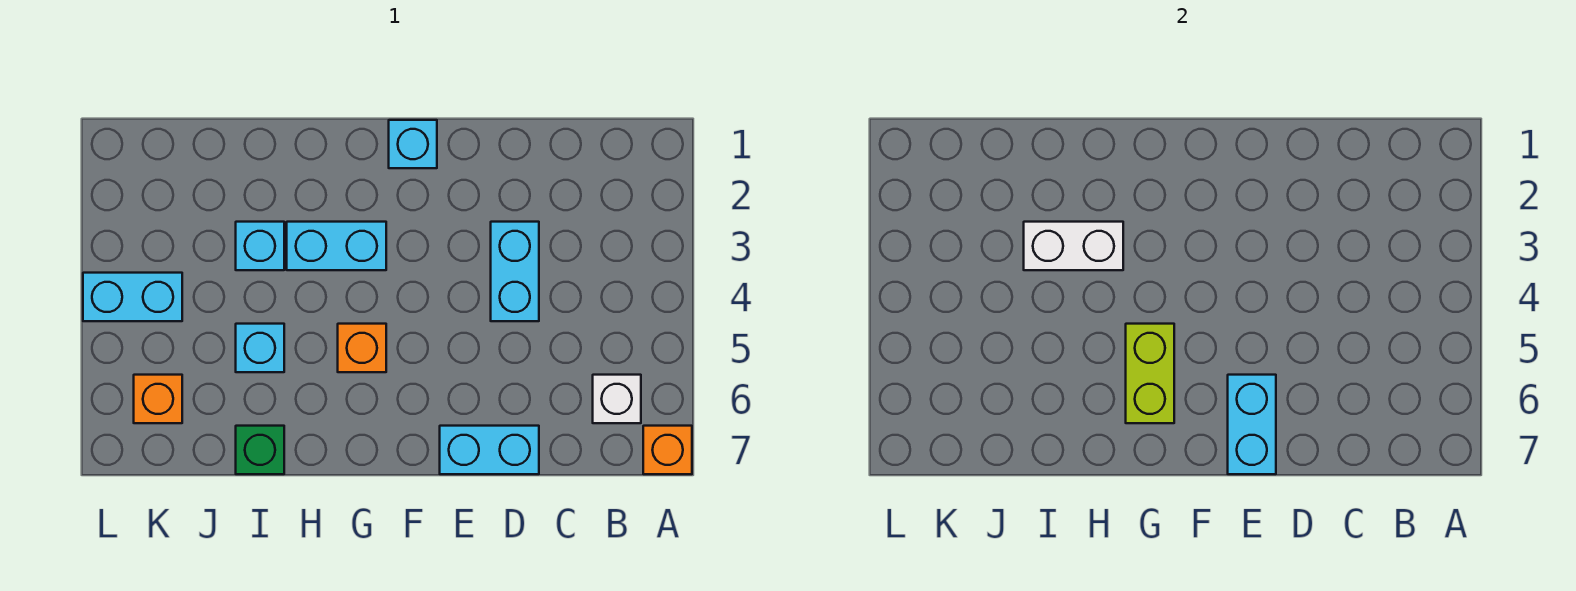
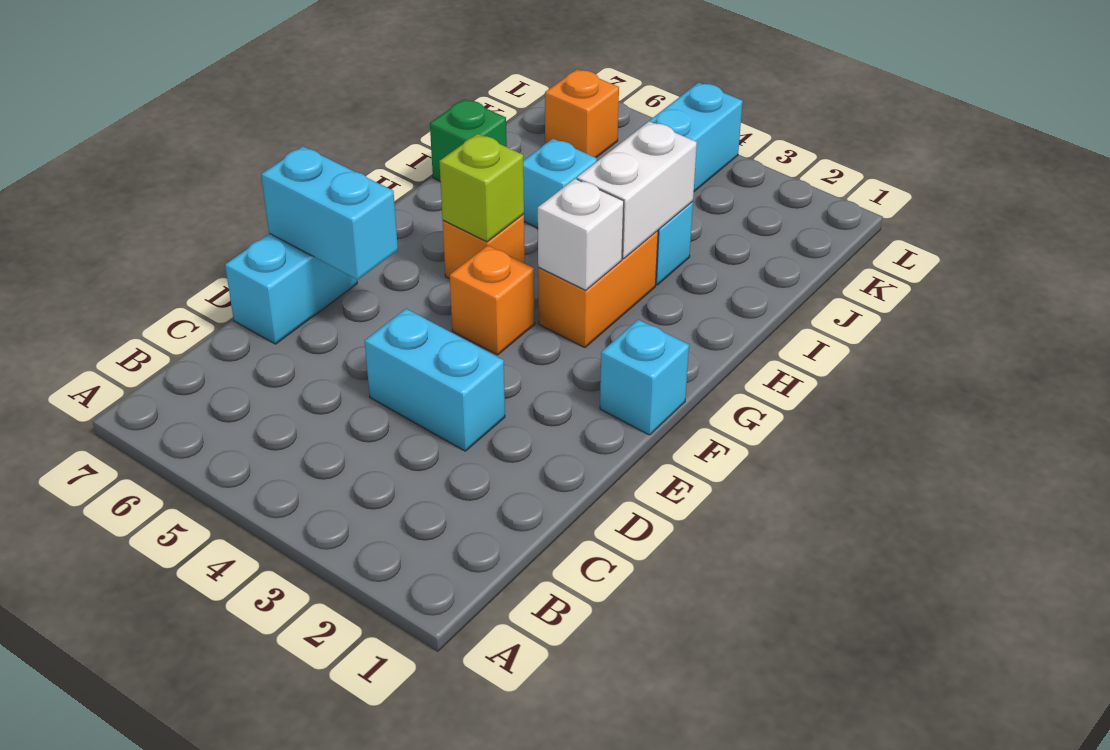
orange brick A7 level 1 -> orange brick F4 level 1
white brick B6 level 1 -> white brick G3 level 2
cyan brick G3:H3 level 1 -> orange brick G3:H3 level 1
lime brick G5:G6 level 2 -> lime brick G5 level 2

